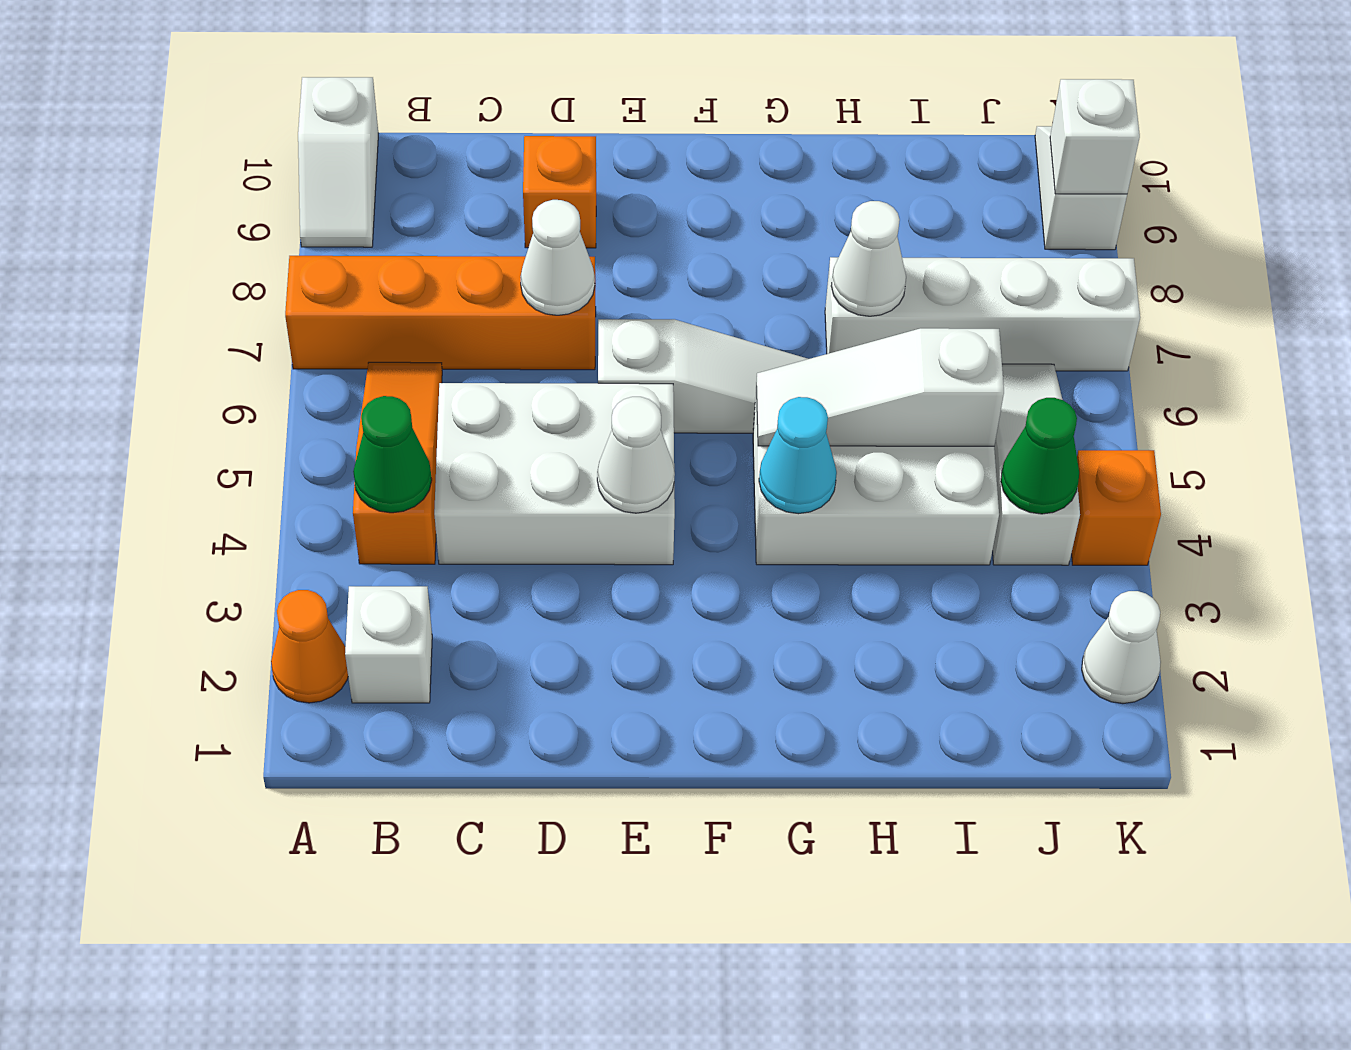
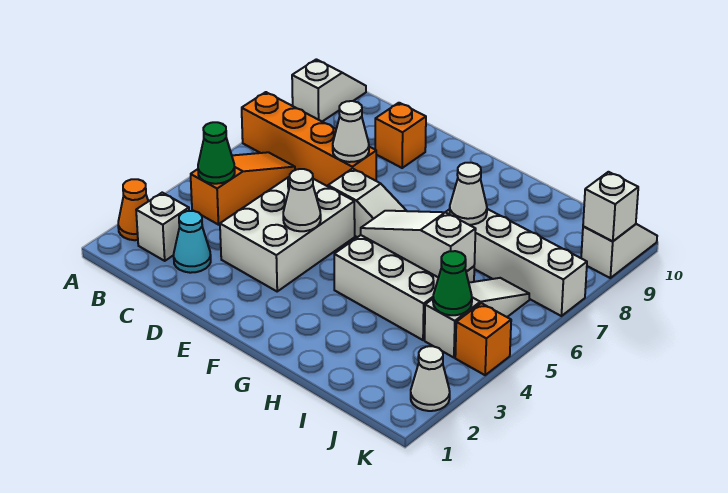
white slope A9:A10 level 1 top 10 -> white slope A9:A10 level 1 top 9
white brick C4:E5 level 1 -> white brick D3:E5 level 1
cyan cone G4 level 2 -> cyan cone C2 level 1

